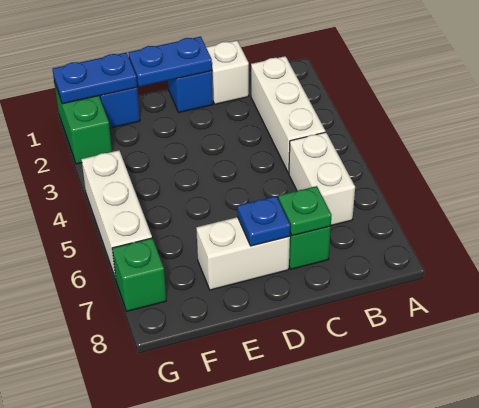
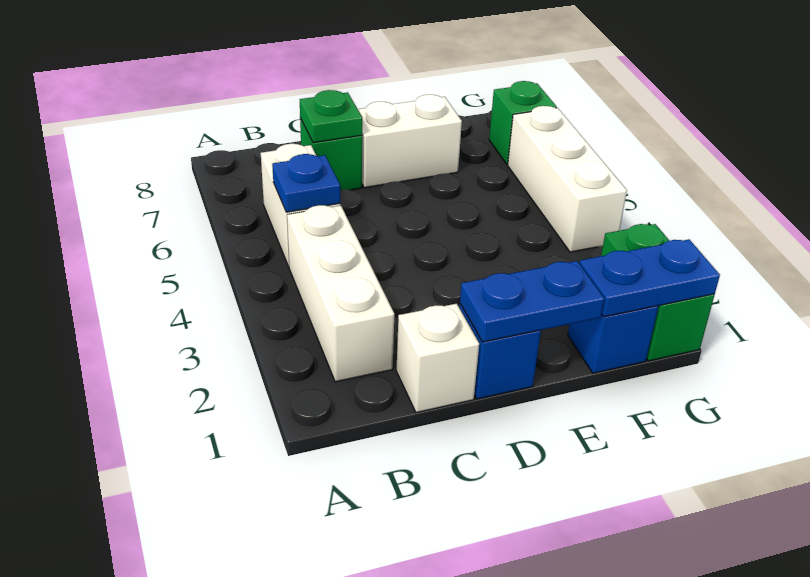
blue plate D7 level 2 -> blue plate B5 level 2

